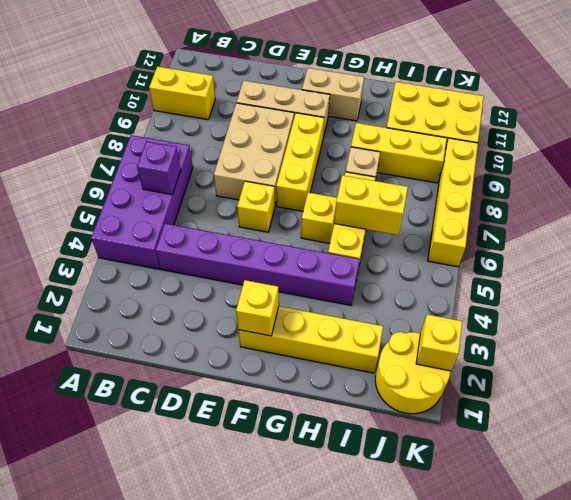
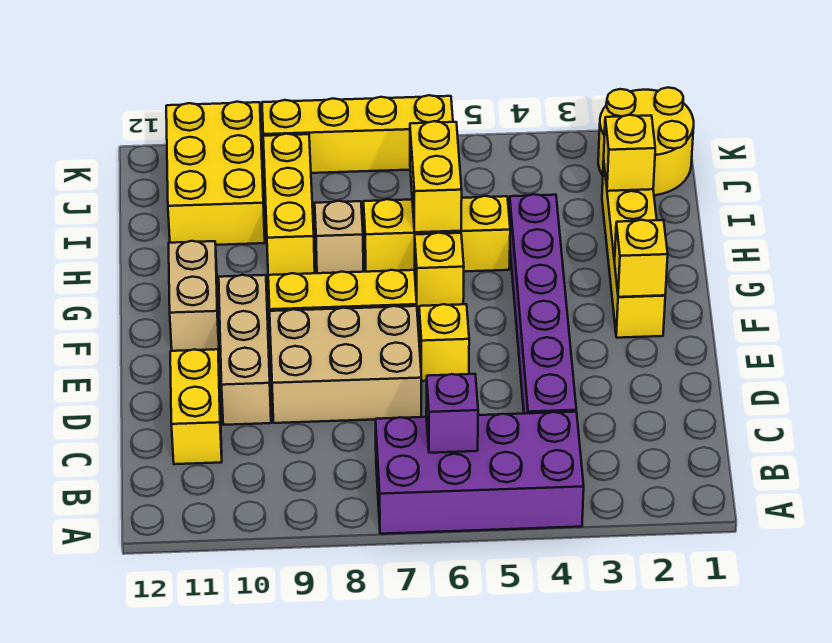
yellow brick A10:B10 level 1 -> yellow brick C11:D11 level 1
yellow brick K2 level 2 -> yellow brick I2 level 2

